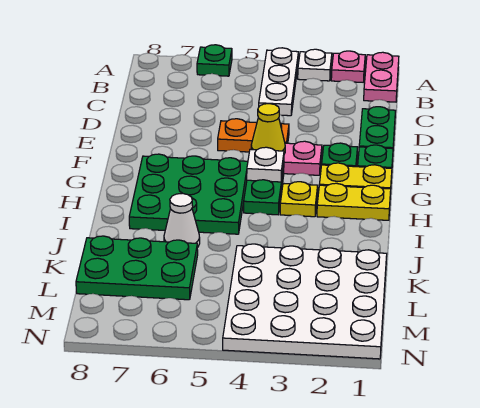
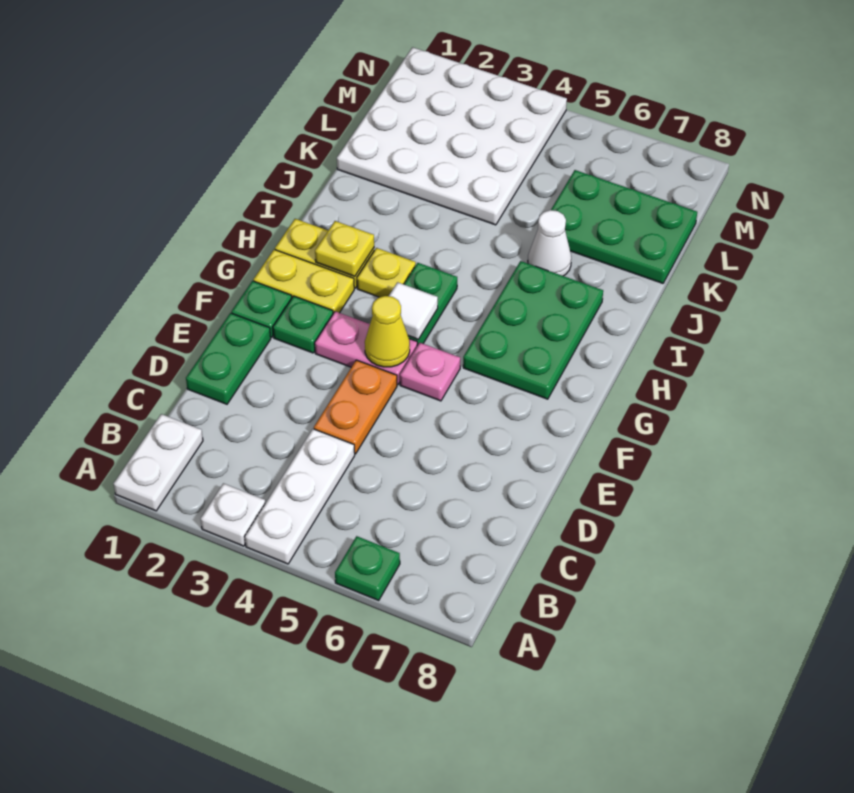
pink plate A1:B1 level 1 -> white plate A1:B1 level 1
pink plate A2 level 1 -> pink plate F5 level 1
orange plate E4:E5 level 1 -> orange plate D4:E4 level 1
white plate G4 level 2 -> white tile G4 level 2
green plate G5:I7 level 1 -> green plate G6:I7 level 1
none -> yellow plate H2 level 2

